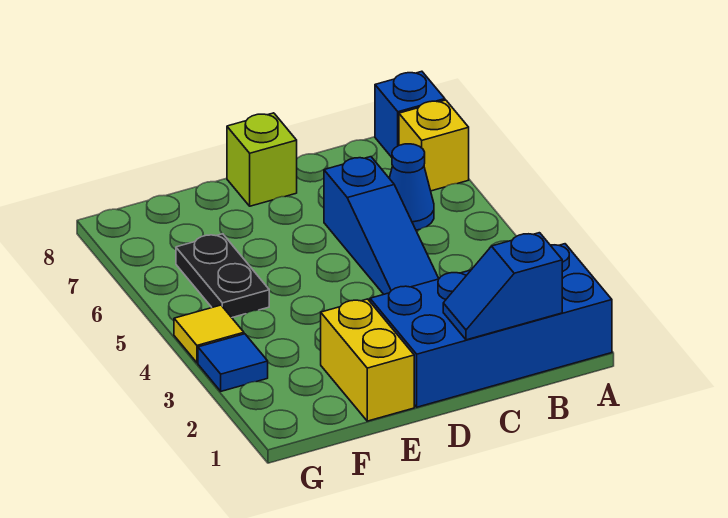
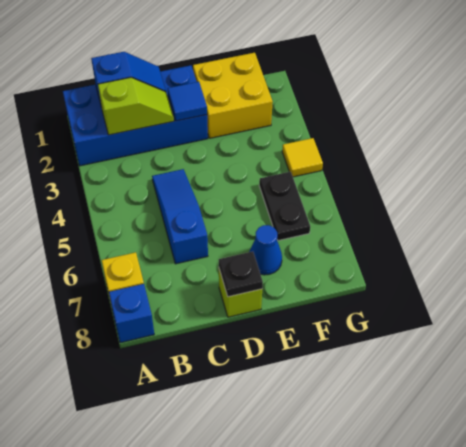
none -> lime slope B2:C2 level 2 top B
blue cone B6 level 1 -> blue cone E7 level 1
none -> black plate D8 level 2
yellow brick E1:E2 level 1 -> yellow brick E1:F2 level 1
blue tile G3 level 1 -> blue tile D2 level 2

